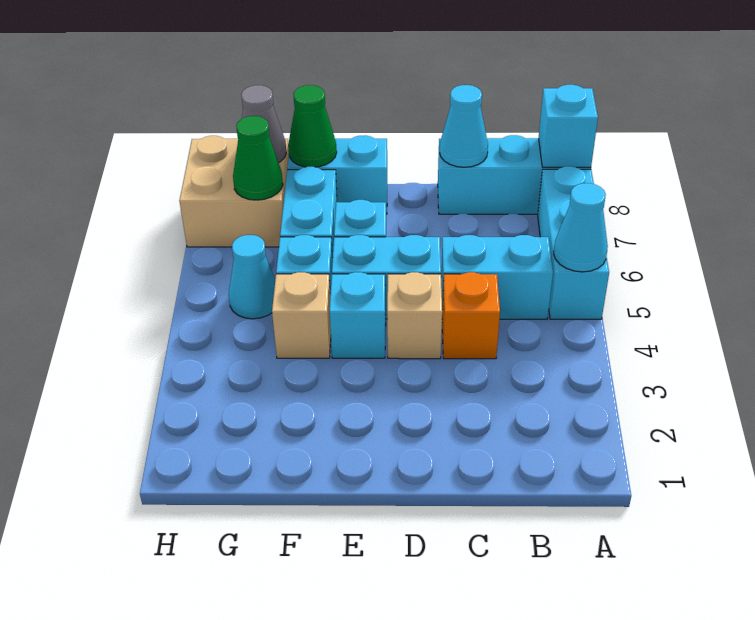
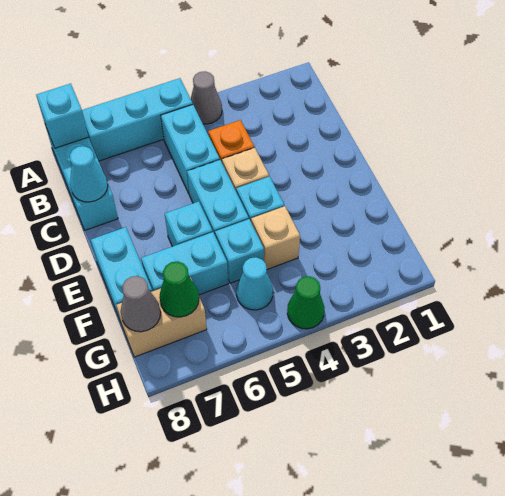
none -> grey cone A4 level 1
cyan cone A5 level 2 -> none
green cone F8 level 2 -> green cone H4 level 1
tan brick G7:H8 level 1 -> tan brick G7:G8 level 1

